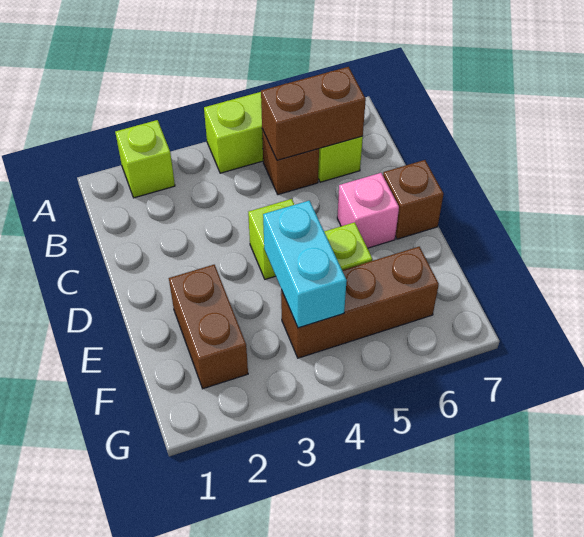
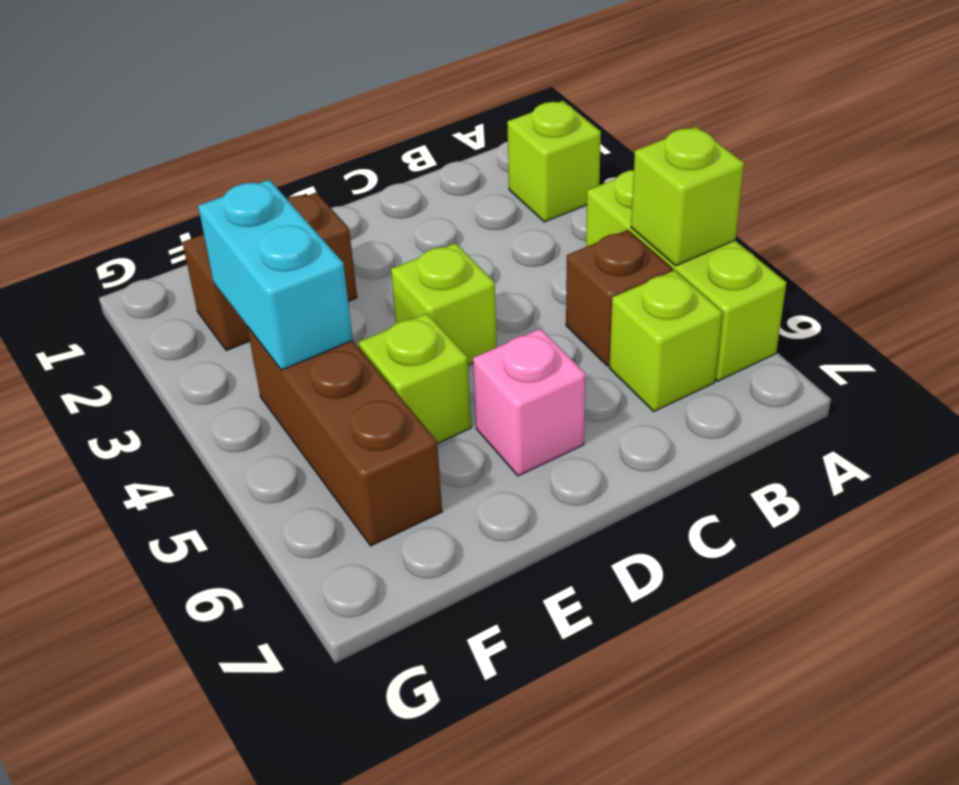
none -> lime brick A5 level 2
brown brick B5:B6 level 2 -> none
brown brick D7 level 1 -> none
cyan brick E4:F4 level 2 -> cyan brick F3:F4 level 2

